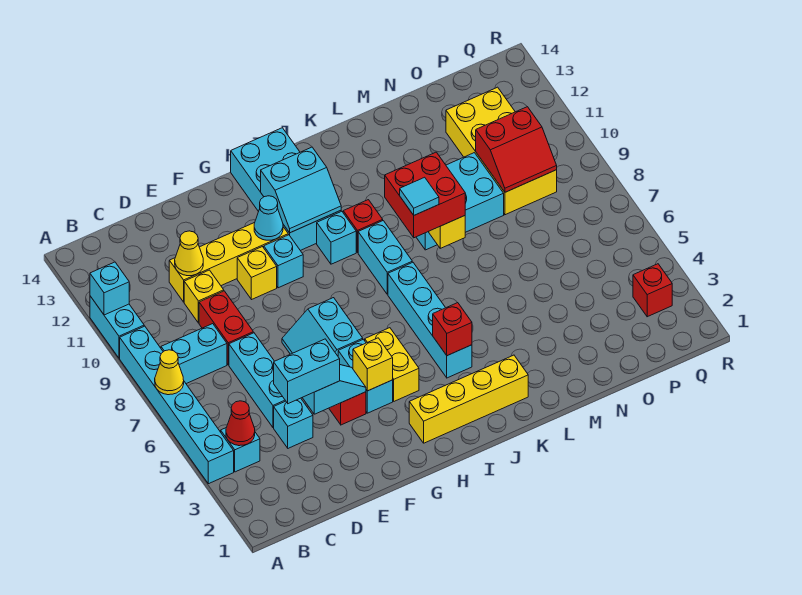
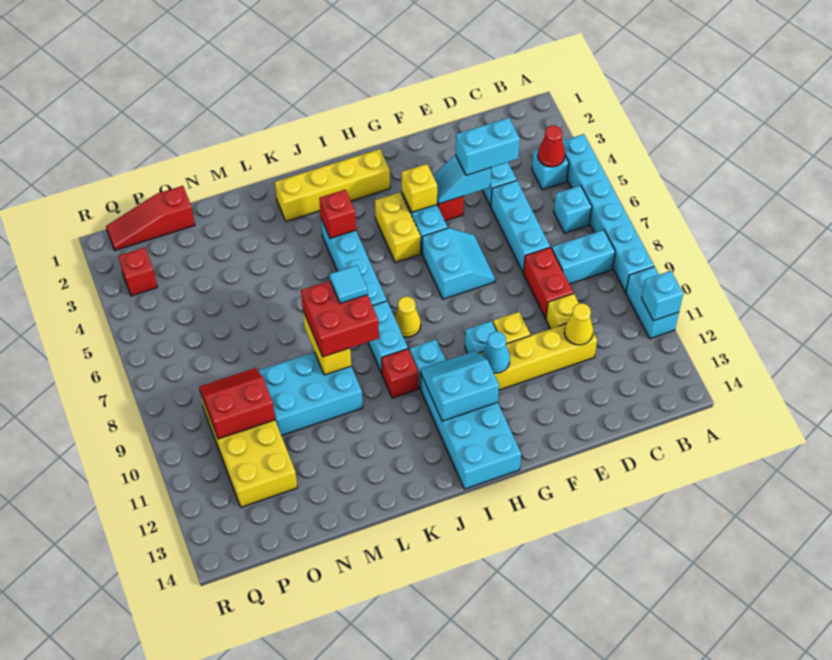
yellow cone A7 level 2 -> yellow cone I8 level 1
none -> cyan brick B6 level 1
none -> red slope O1:Q1 level 1 top O

